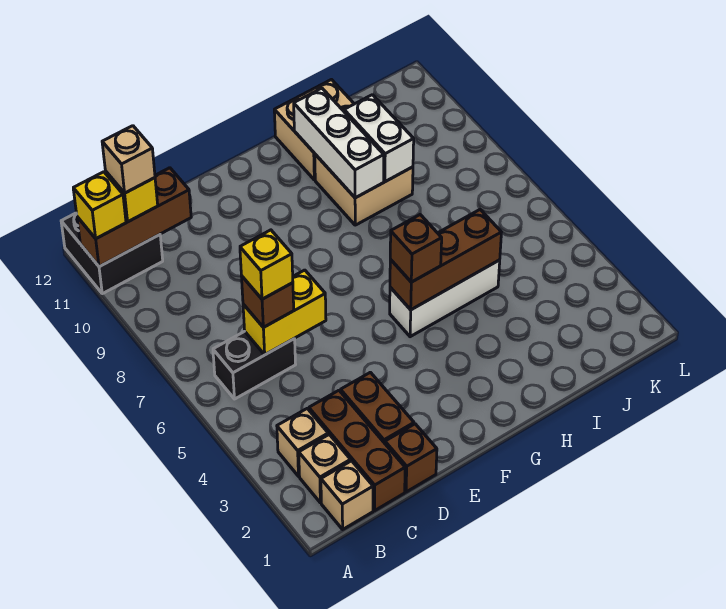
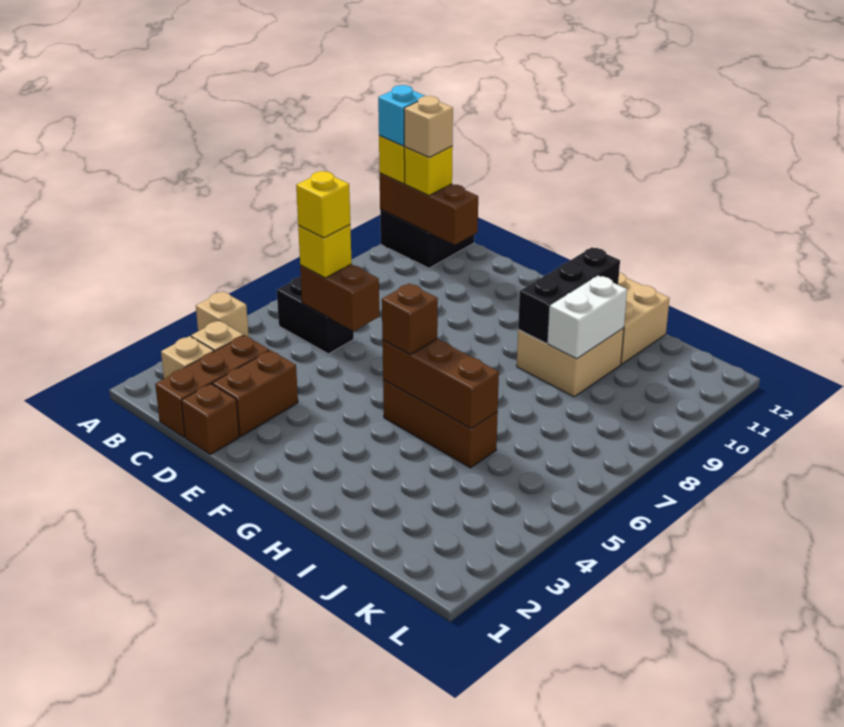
none -> cyan brick A11 level 4
tan brick B1 level 1 -> tan brick A4 level 1
yellow brick C6:D6 level 2 -> brown brick C6:D6 level 2
brown brick C6 level 3 -> yellow brick C6 level 3
white brick G5:I5 level 1 -> brown brick G5:I5 level 1
white brick H9:H11 level 2 -> black brick H9:H11 level 2

